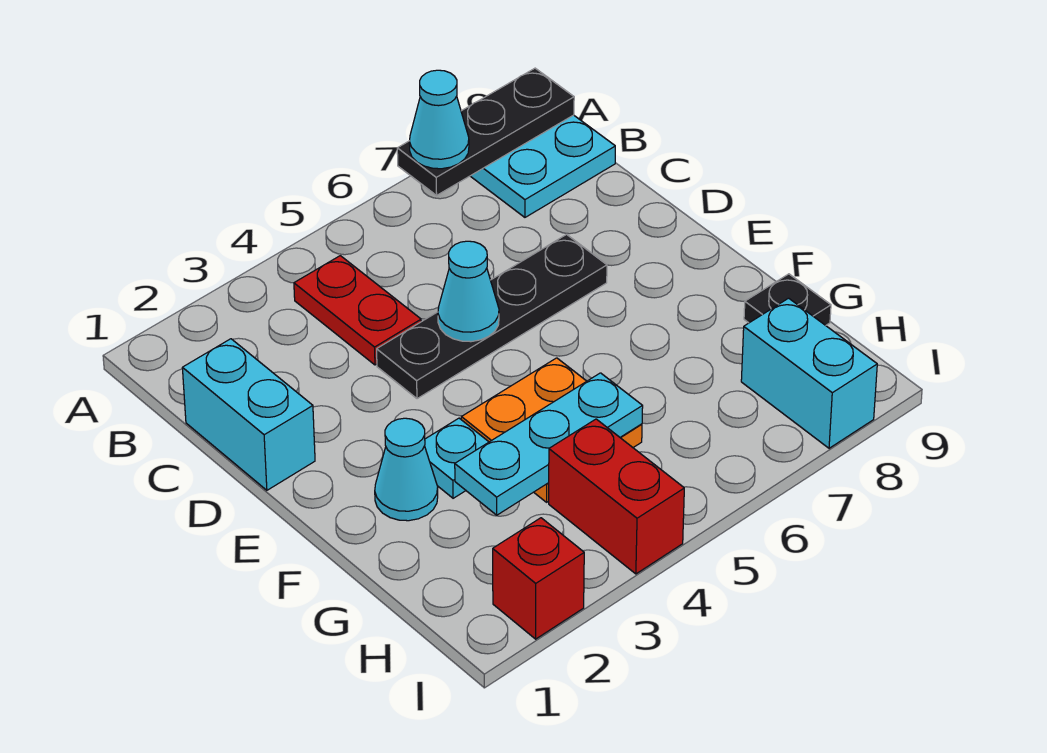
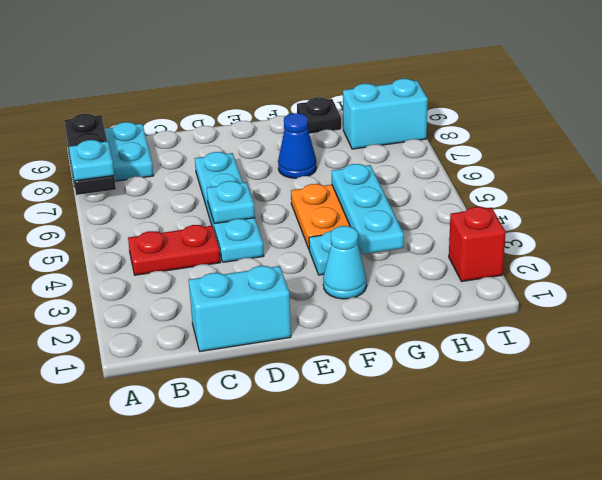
cyan cone A7 level 3 -> cyan plate A7 level 3
black plate D4:D7 level 1 -> cyan plate D4:D7 level 1
cyan cone D5 level 2 -> cyan plate D5 level 2
none -> blue cone F7 level 1
red brick H4:I4 level 1 -> none

